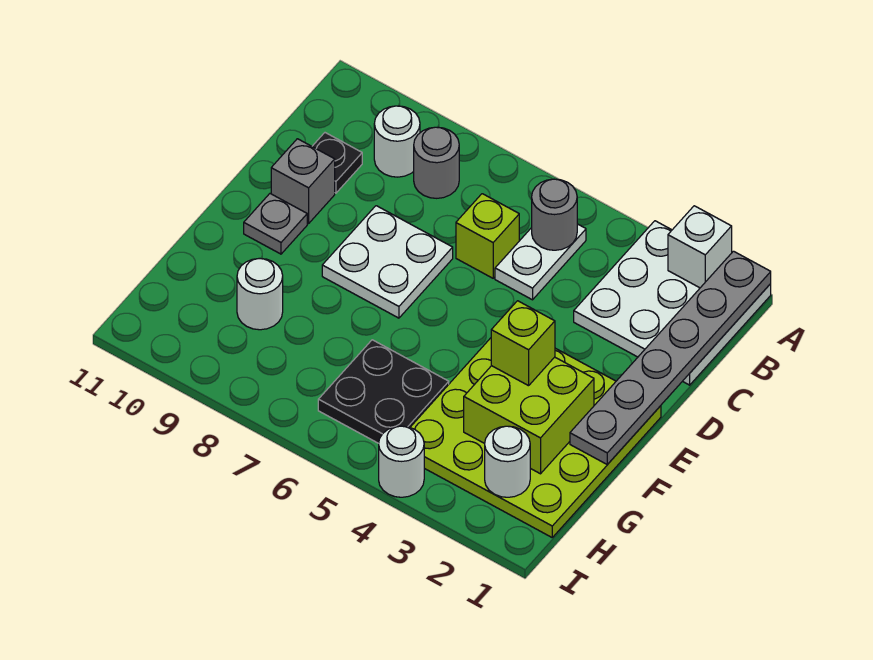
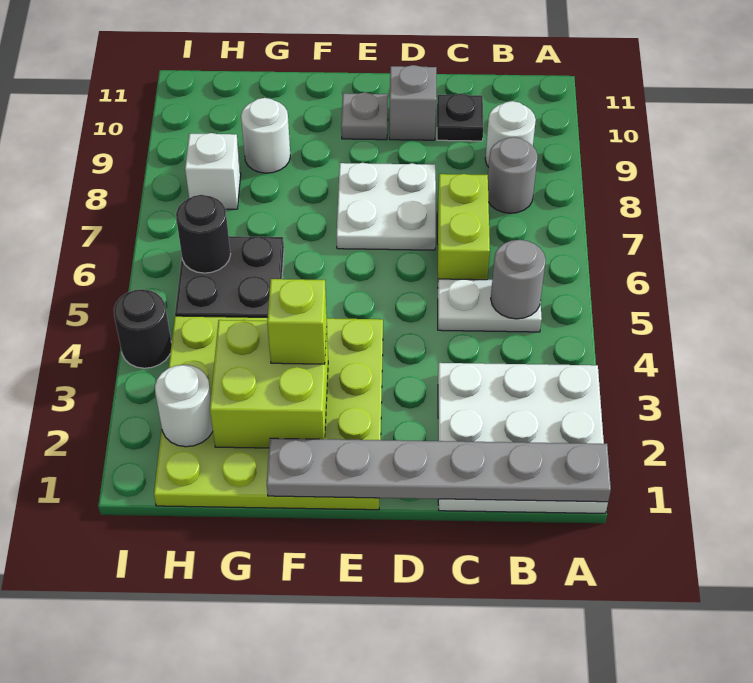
white brick A2 level 2 -> white brick H8 level 1
lime brick C6 level 1 -> lime brick C6:C7 level 1
none -> black round brick H6 level 2
white round brick I4 level 1 -> black round brick I4 level 1

